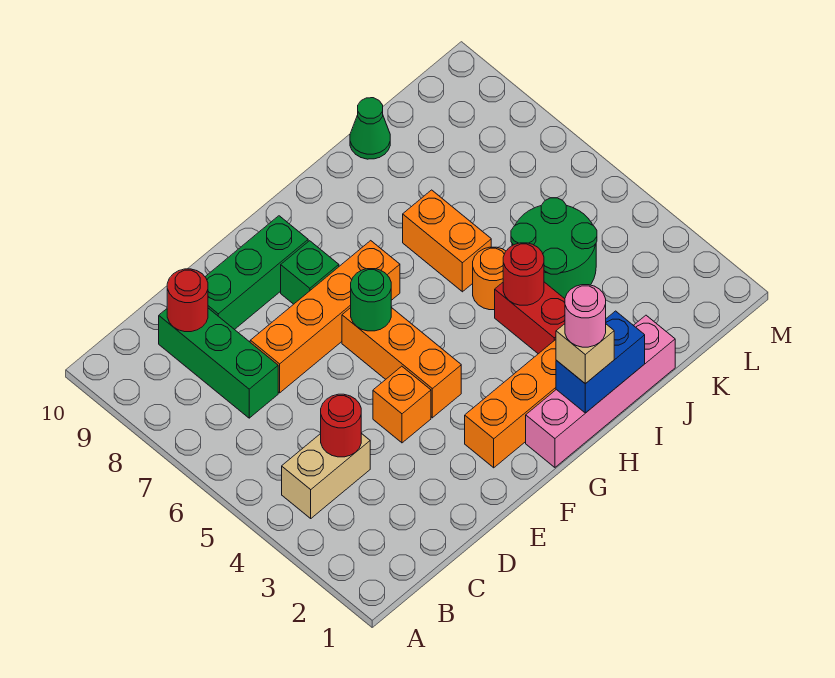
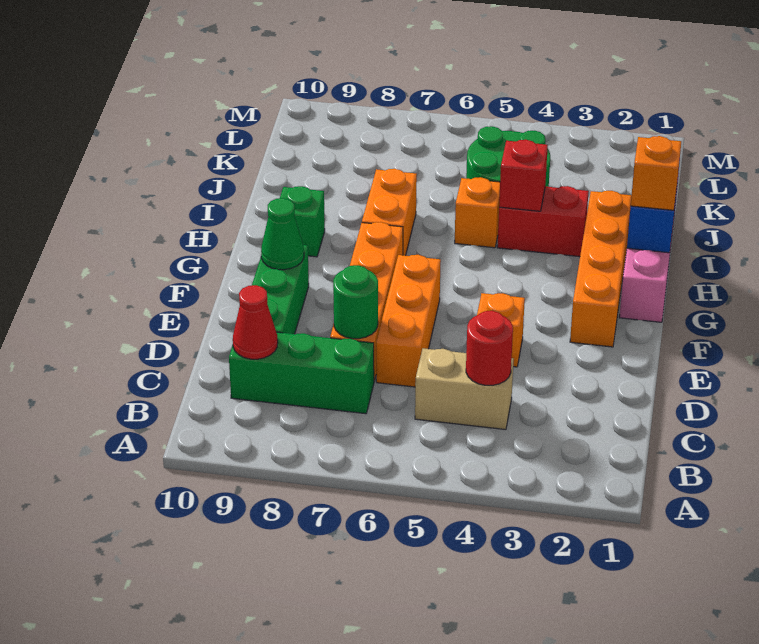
tan brick B4:C4 level 1 -> tan brick C4:C5 level 1
red round brick C9 level 2 -> red cone C9 level 2
orange brick F4:F6 level 1 -> orange brick D6:F6 level 1
green round brick F6 level 2 -> green round brick D7 level 2
green brick F8 level 1 -> green brick H9 level 1
tan brick H1 level 3 -> orange brick H1 level 3
pink round brick H1 level 4 -> none
red round brick I4 level 2 -> red brick I4 level 2
orange round brick I5 level 1 -> orange brick I5 level 1
orange brick I6:I7 level 1 -> orange brick H7:I7 level 1
green cone J10 level 1 -> green cone F9 level 2

